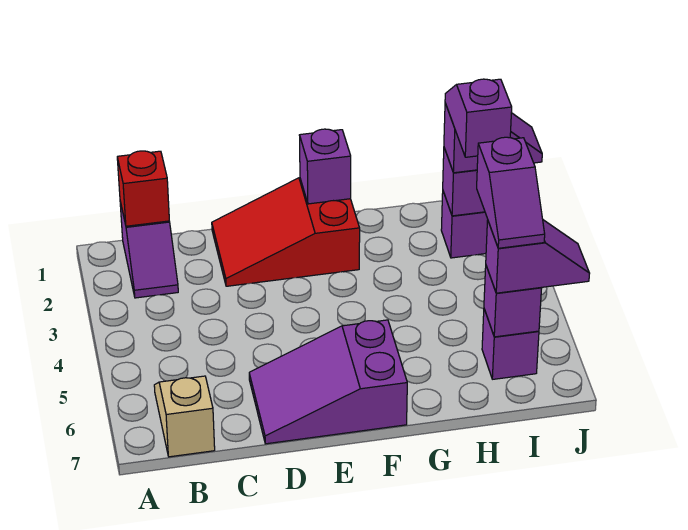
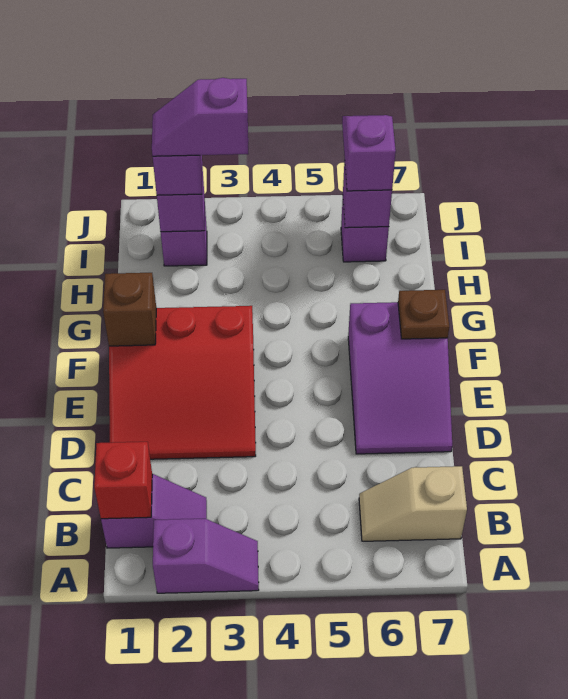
red slope D1:F2 level 1 top F -> red slope D1:F3 level 1 top F
purple brick F1 level 2 -> brown brick F1 level 2
none -> brown plate F7 level 2
purple slope I5:I6 level 4 top 5 -> purple slope A2:A3 level 1 top 2

